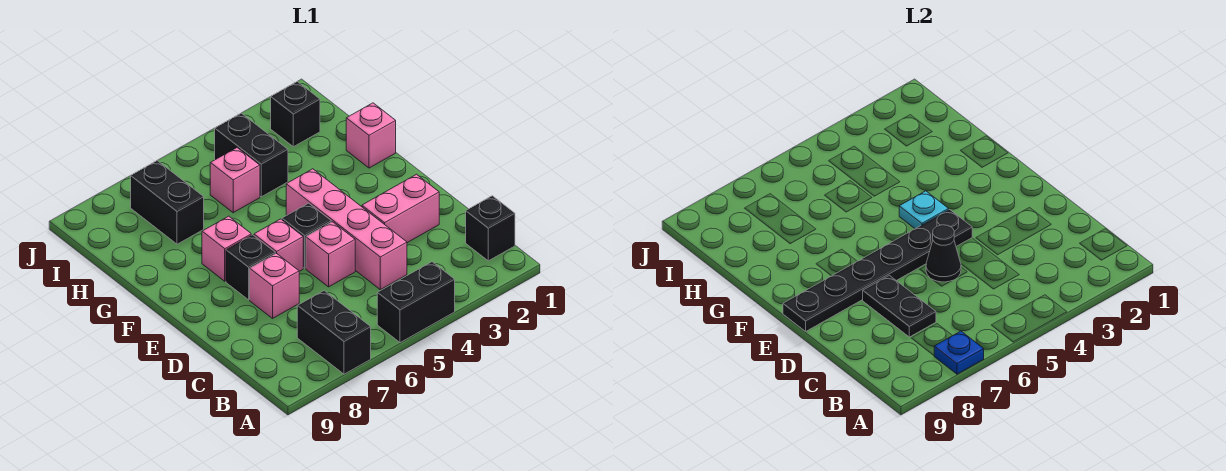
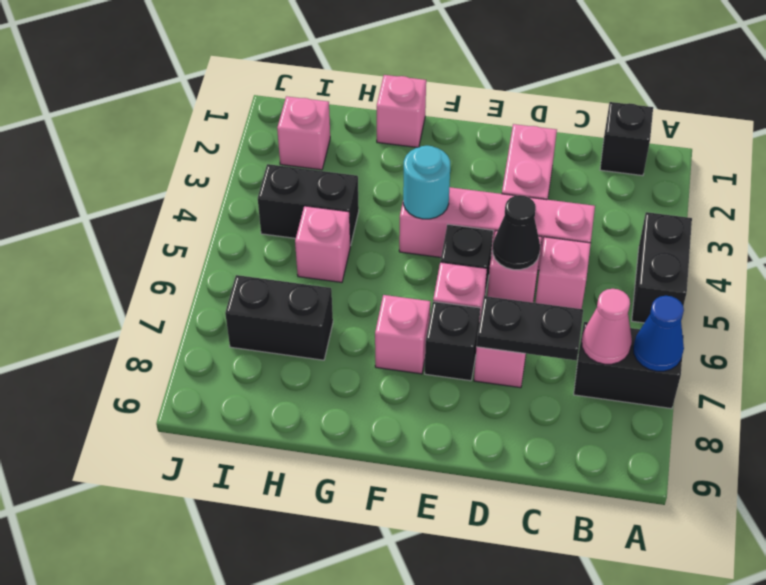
blue plate A7 level 2 -> blue cone A7 level 2
none -> pink cone B7 level 2
none -> pink brick C5 level 1
black plate E4:E9 level 2 -> none
cyan plate F4 level 2 -> cyan round brick F4 level 2
black brick I2 level 1 -> pink brick I2 level 1

